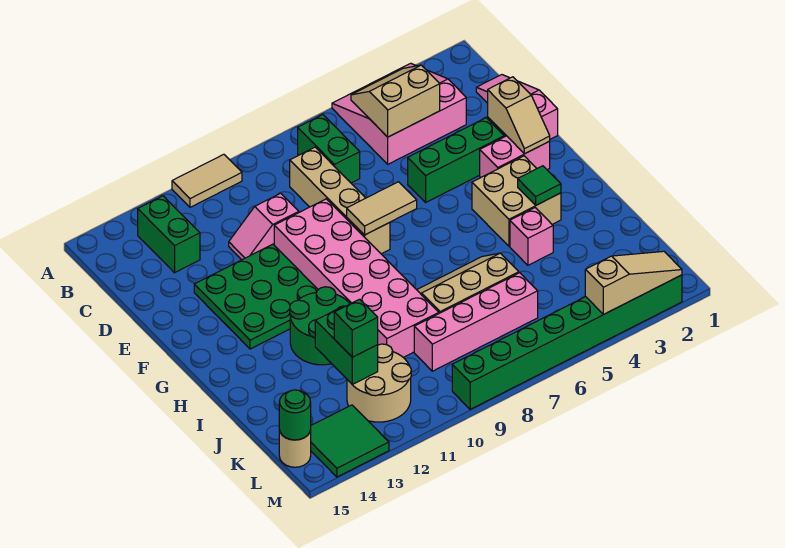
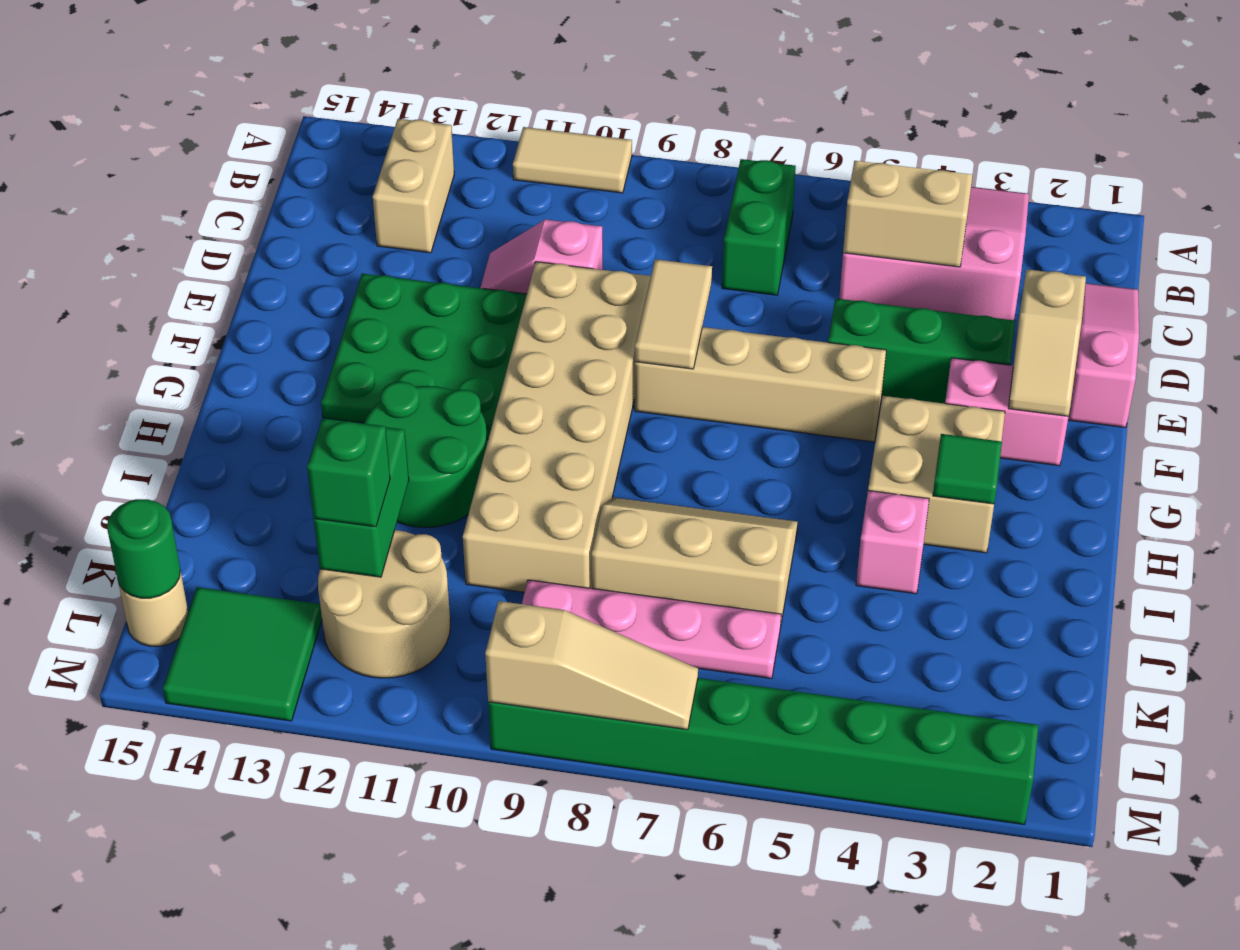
green brick B13:C13 level 1 -> tan brick B13:C13 level 1
tan brick C8:F8 level 1 -> tan brick F5:F8 level 1
pink brick E9:J10 level 1 -> tan brick E9:J10 level 1
tan tile F7:F8 level 2 -> tan tile E8:F8 level 2
pink brick K6:K9 level 1 -> pink plate K6:K9 level 1
tan slope M2:M4 level 2 top 4 -> tan slope M7:M9 level 2 top 9

